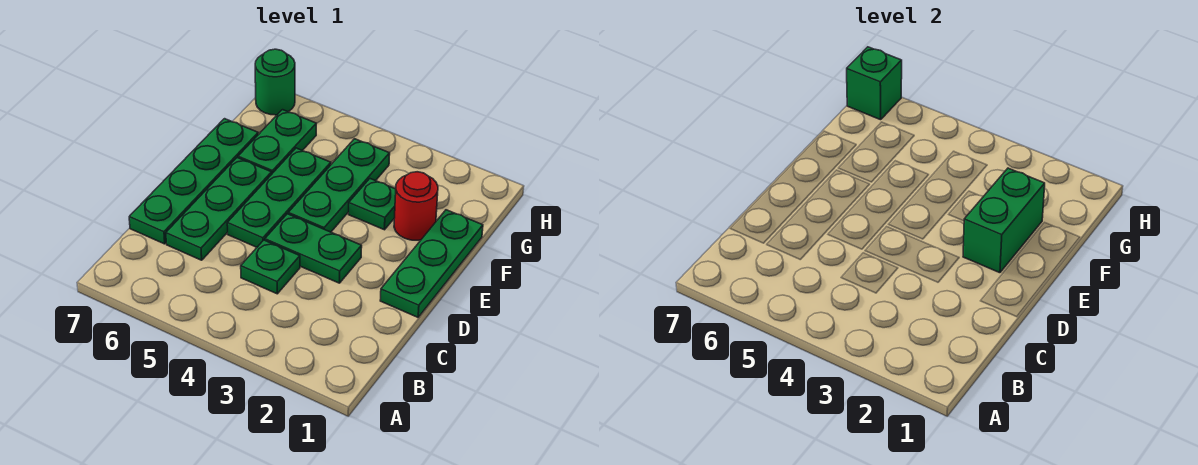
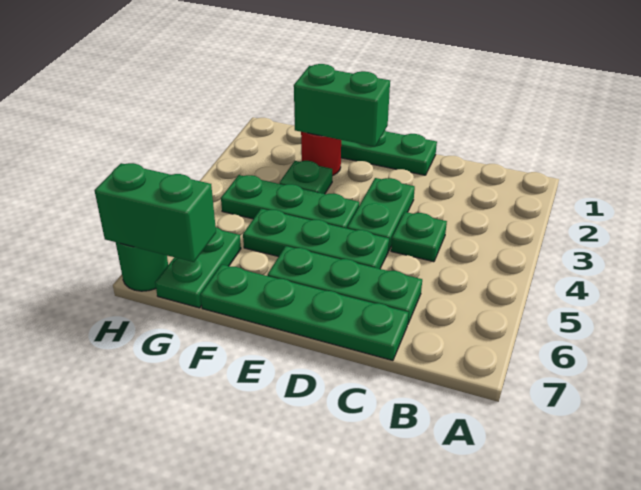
green plate F6:G6 level 1 -> green plate G6:G7 level 1
green brick H7 level 2 -> green brick G7:H7 level 2

